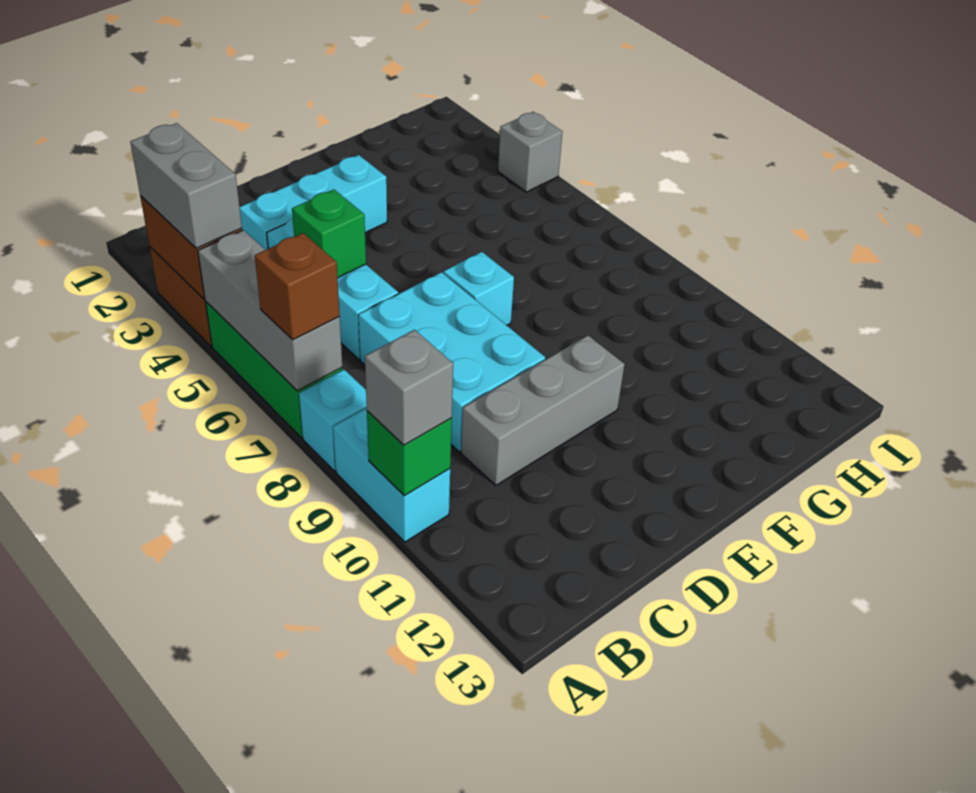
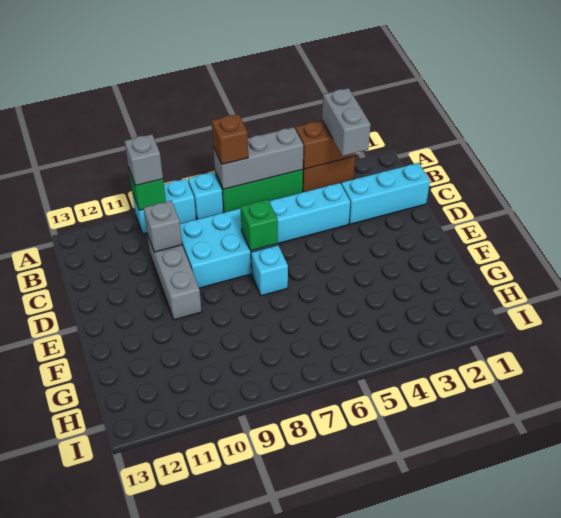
grey brick A3:A4 level 3 -> grey brick A3:B3 level 3
cyan brick C3:E3 level 1 -> cyan brick C1:C3 level 1
green brick C5 level 2 -> green brick D7 level 2
grey brick I4 level 1 -> grey brick C10 level 2

